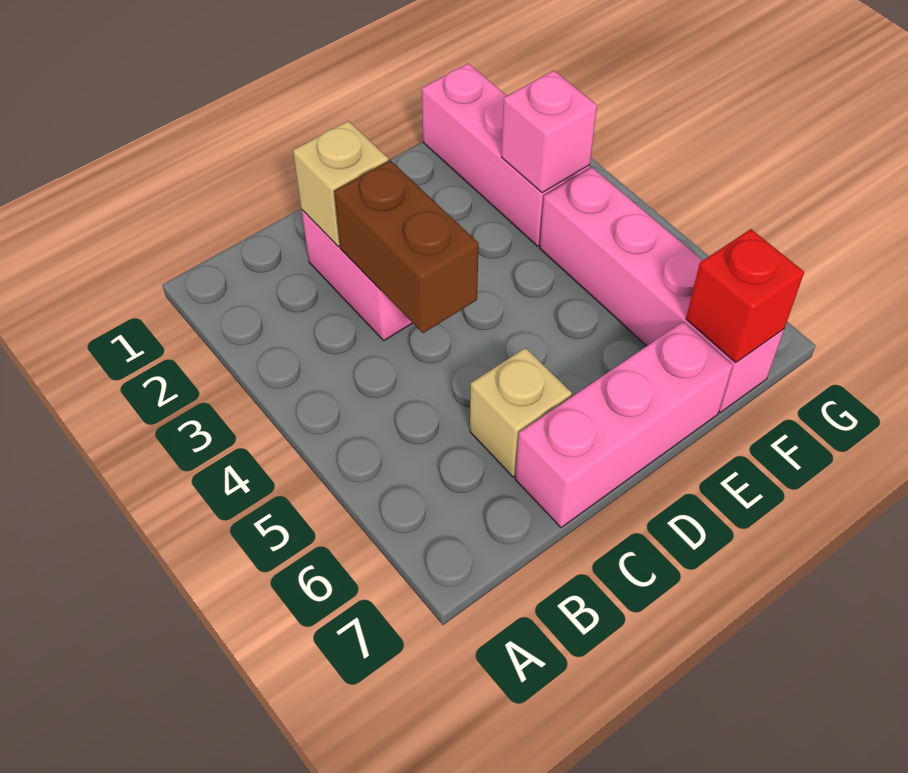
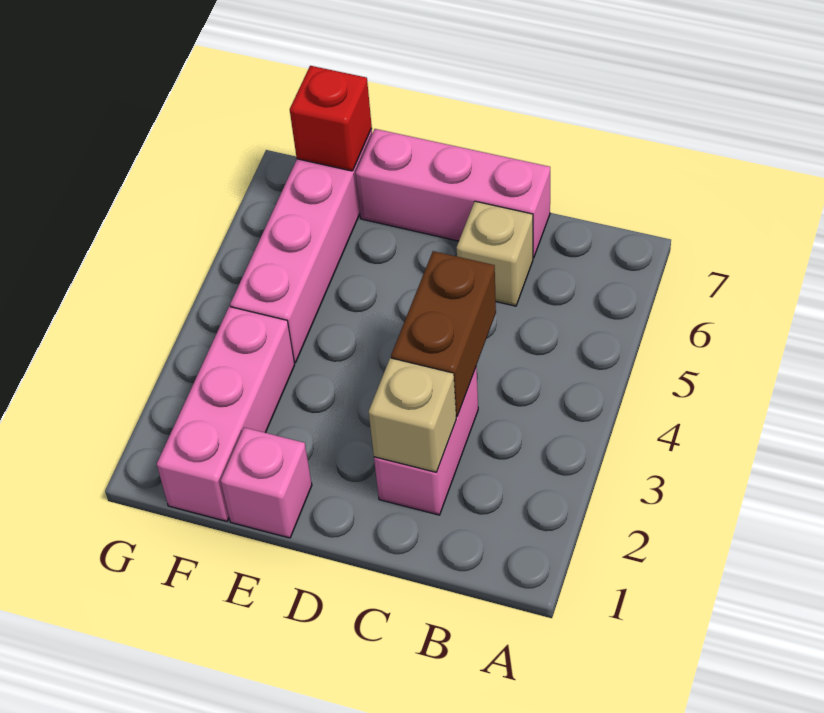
pink brick F3 level 2 -> pink brick E1 level 1

